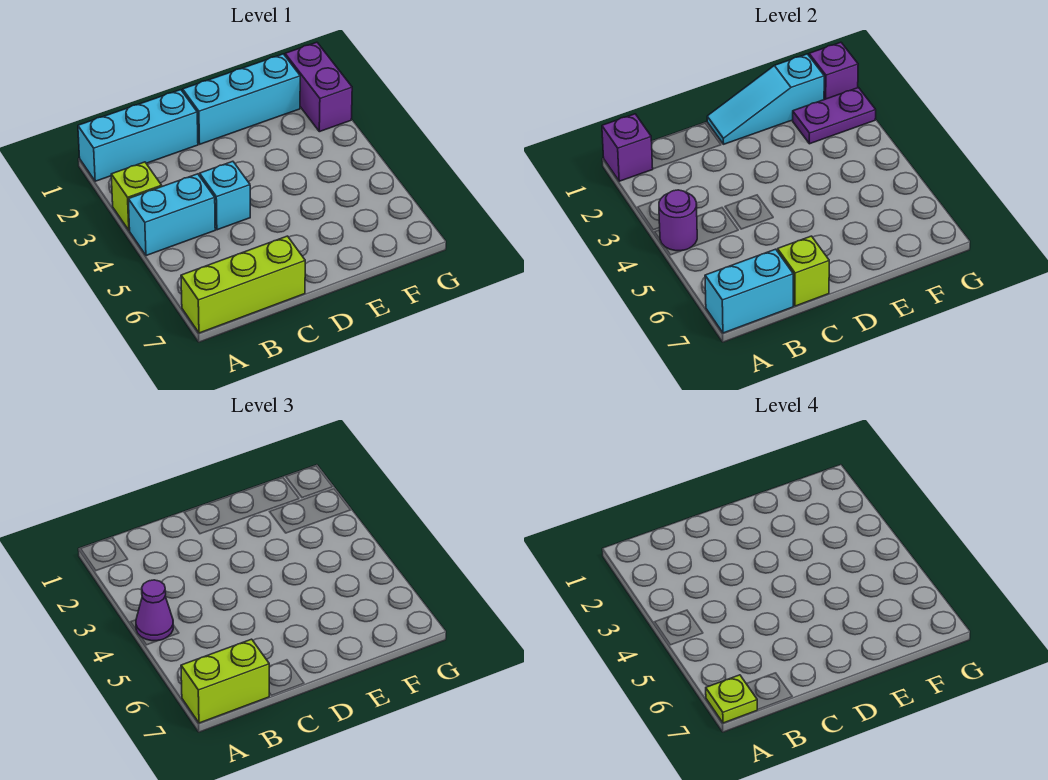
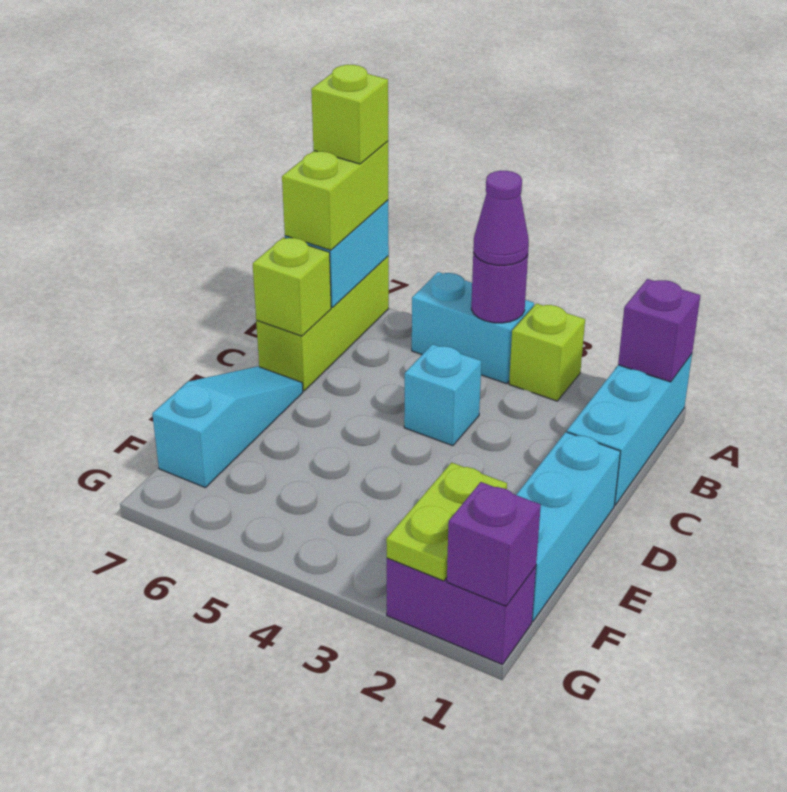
cyan brick A4:B4 level 1 -> cyan brick A4:A5 level 1
lime plate A7 level 4 -> lime brick A7 level 4
cyan slope D1:F1 level 2 top F -> cyan slope D7:F7 level 1 top F
purple plate F2:G2 level 2 -> lime plate F2:G2 level 2

